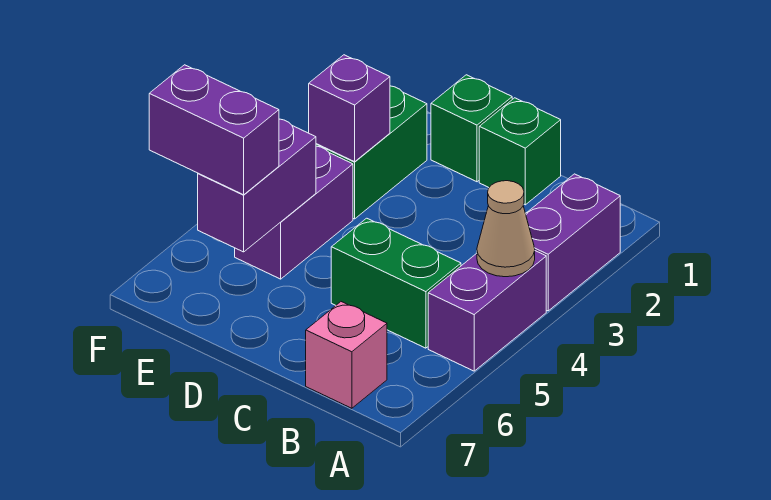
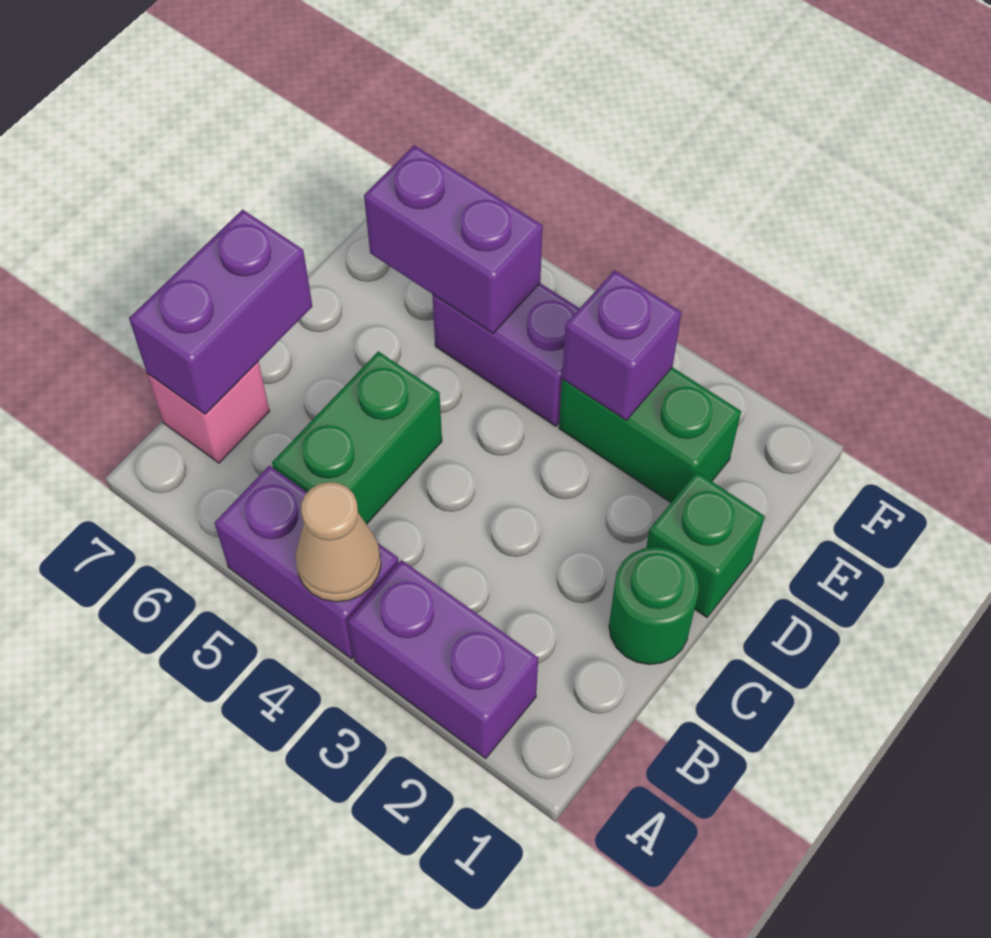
green brick C1 level 1 -> green round brick C1 level 1
purple brick E6:F6 level 3 -> purple brick B7:C7 level 2

